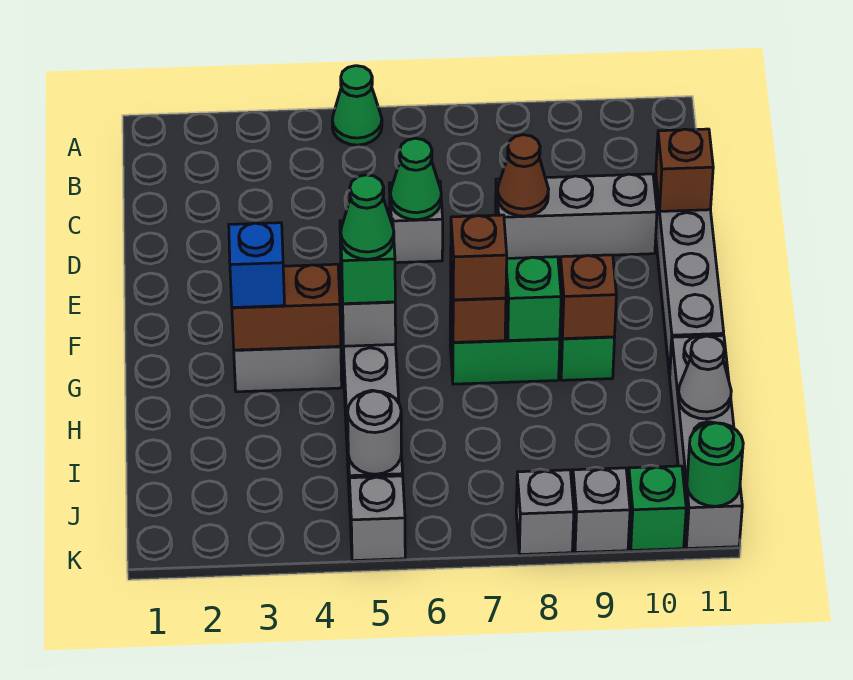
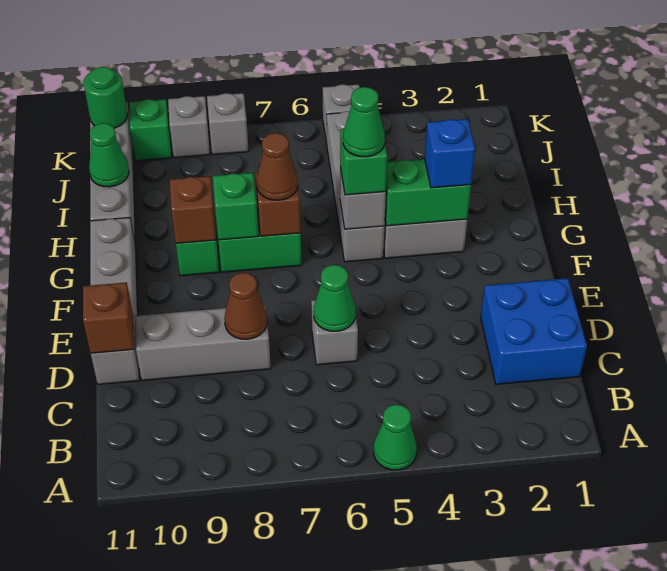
none -> blue brick C1:D2 level 1
brown brick G3:G4 level 2 -> green brick G3:G4 level 2
brown brick G7 level 3 -> brown cone G7 level 3
grey cone I11 level 2 -> green cone I11 level 2
grey round brick J5 level 2 -> none

